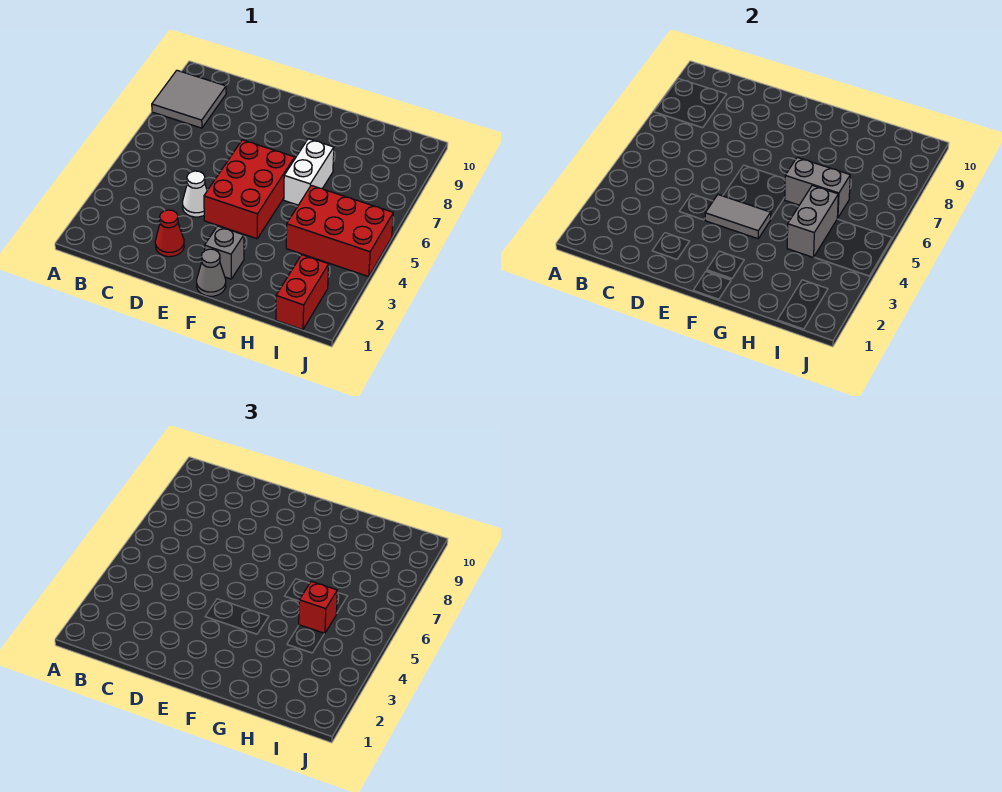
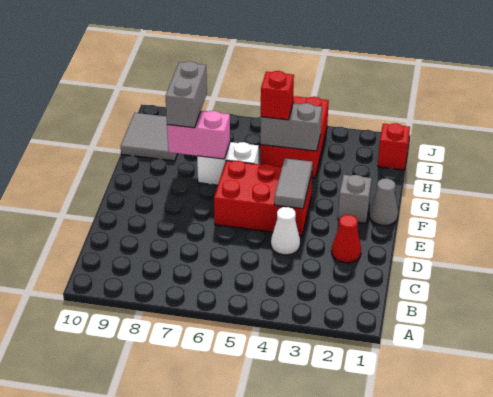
grey tile A8:B9 level 1 -> grey tile H9:I10 level 1
grey brick G6:H6 level 2 -> grey brick G8:H8 level 3
none -> pink brick G7:G8 level 2
red brick I1:I2 level 1 -> red brick I1 level 1

